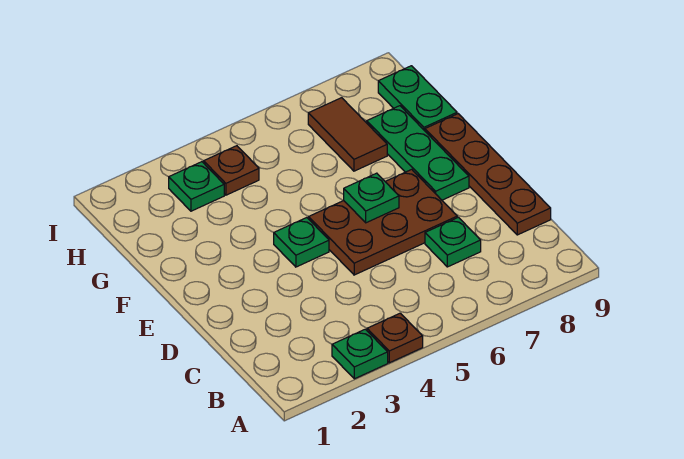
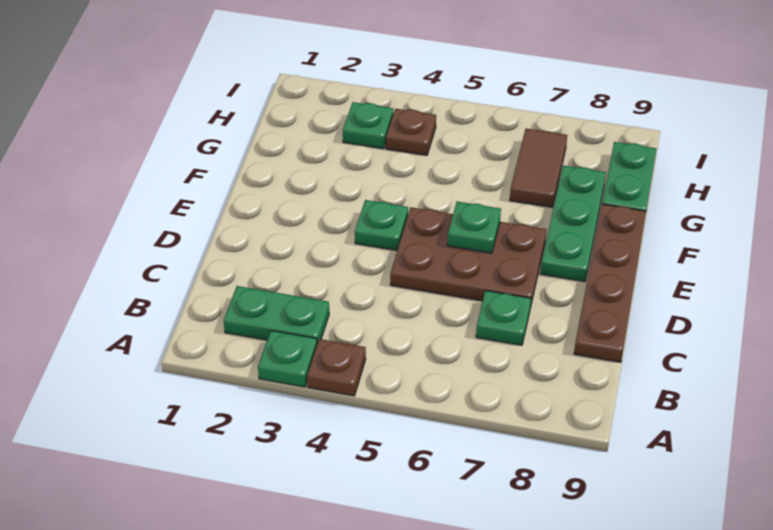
none -> green plate B2:B3 level 1

